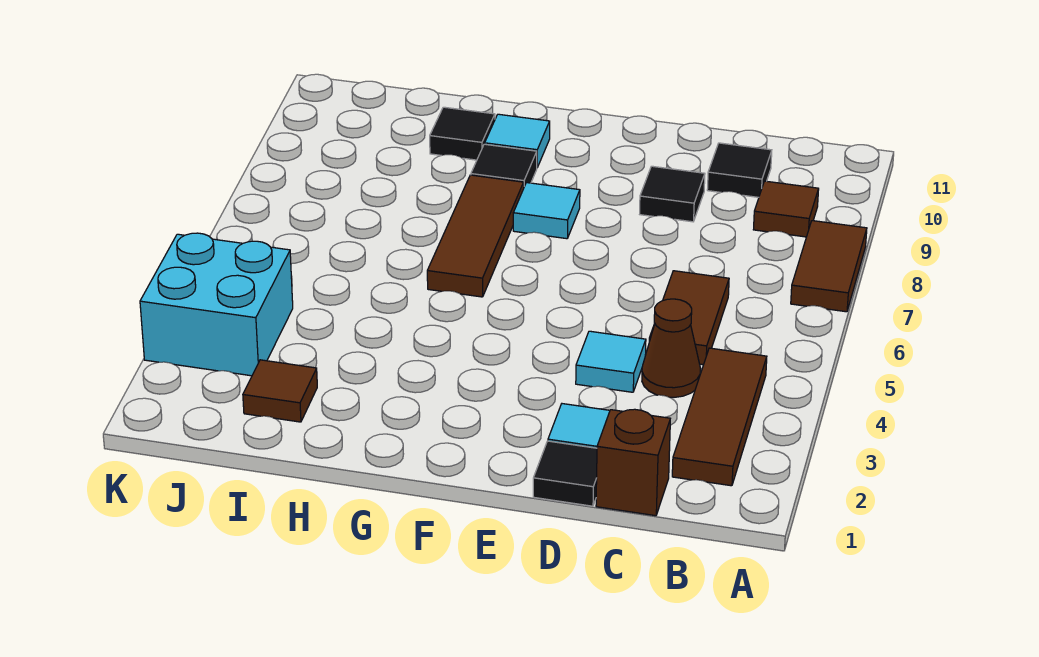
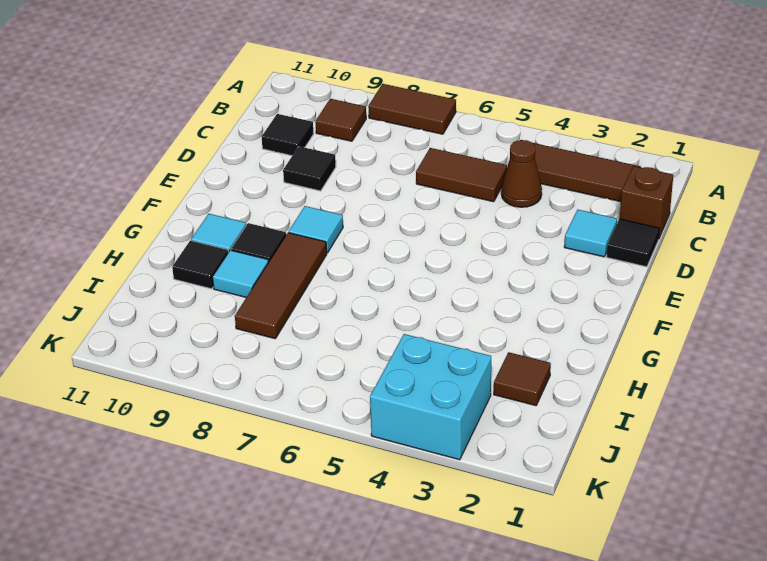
cyan tile D4 level 1 -> cyan tile H9 level 1
brown tile G6:G8 level 1 -> brown tile G8:I8 level 1

